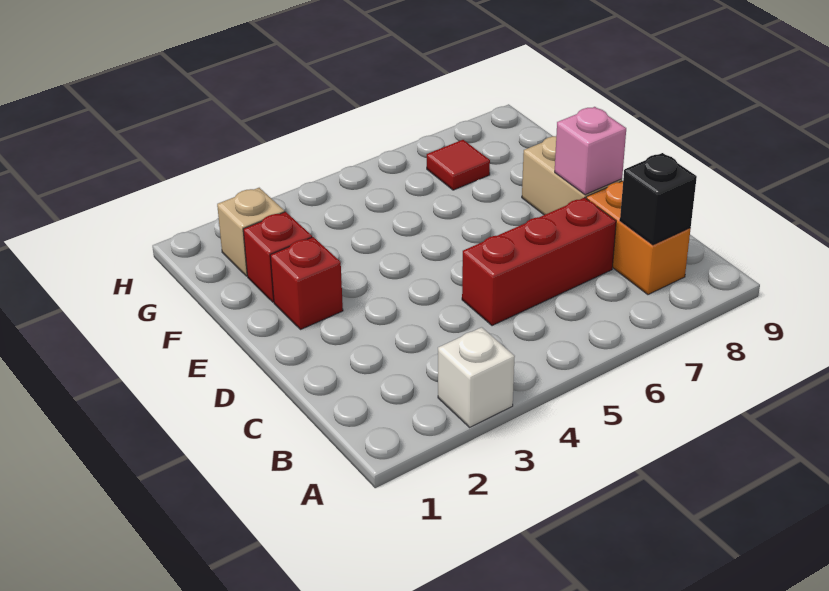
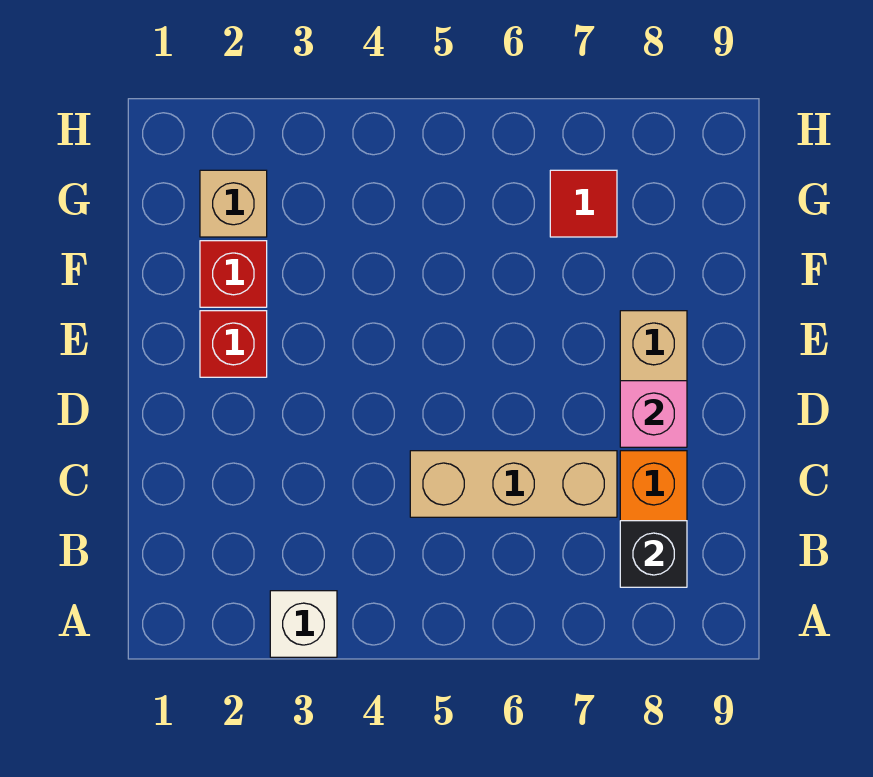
red brick C5:C7 level 1 -> tan brick C5:C7 level 1

